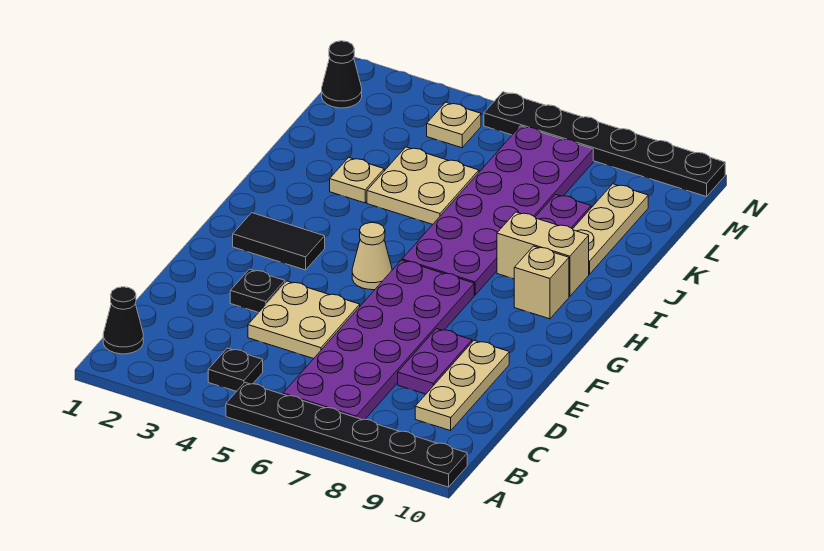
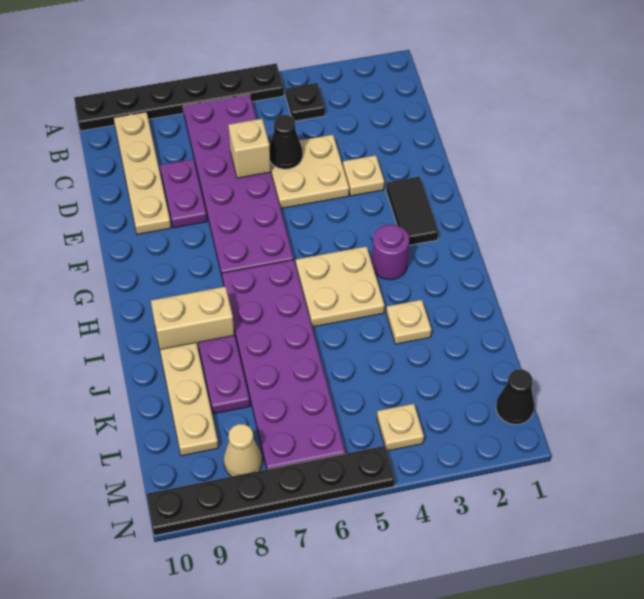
black cone B1 level 1 -> black cone D5 level 2
tan plate C9:E9 level 1 -> tan plate B9:E9 level 1
black plate E3 level 1 -> tan plate E3 level 1
black tile G2:G3 level 1 -> black tile F2:G2 level 1
tan cone G5 level 1 -> tan cone M8 level 1
none -> purple round brick H3 level 1
tan brick H9 level 1 -> tan brick D6 level 2
tan plate J4:K5 level 1 -> tan plate H4:I5 level 1

